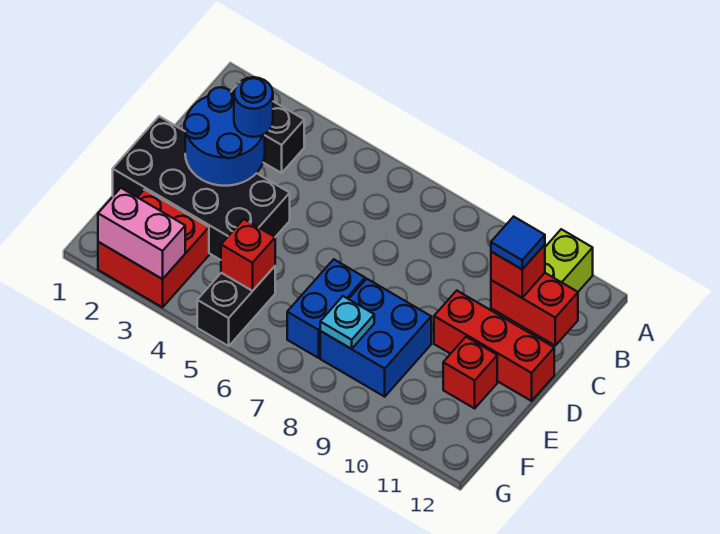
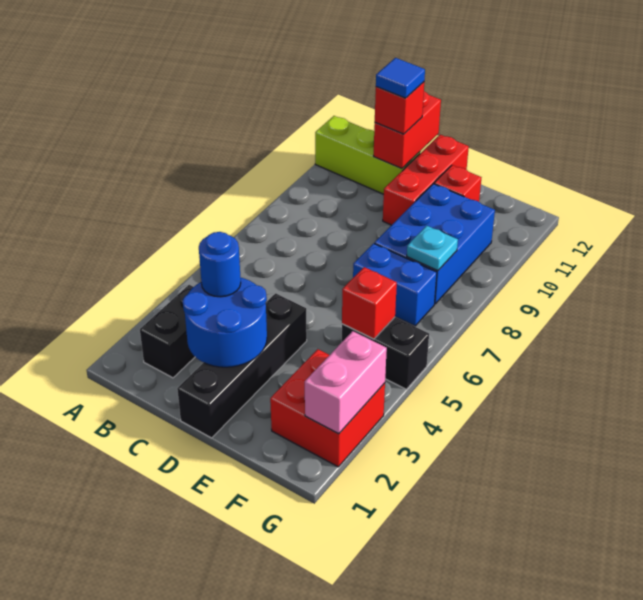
black brick D1:E4 level 1 -> black brick D1:D4 level 1
blue brick E8:F9 level 1 -> blue brick E8:F10 level 1

